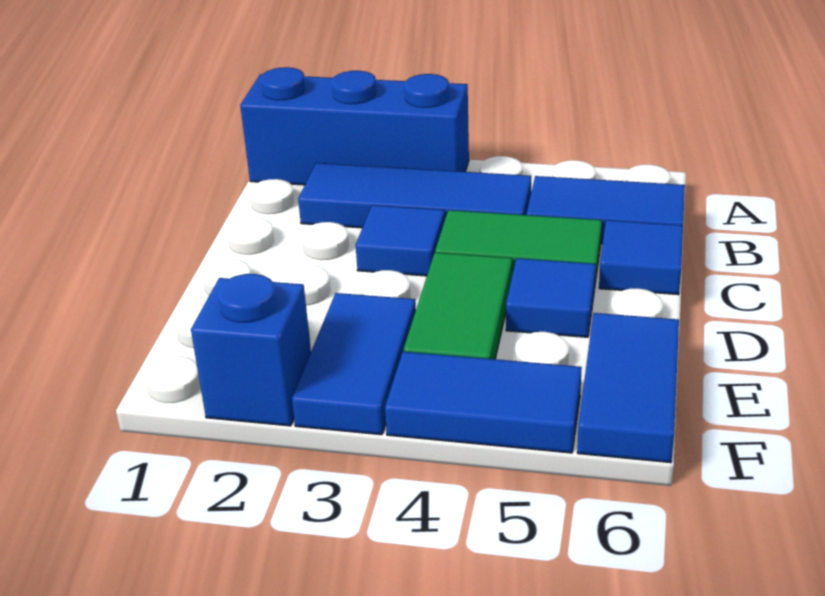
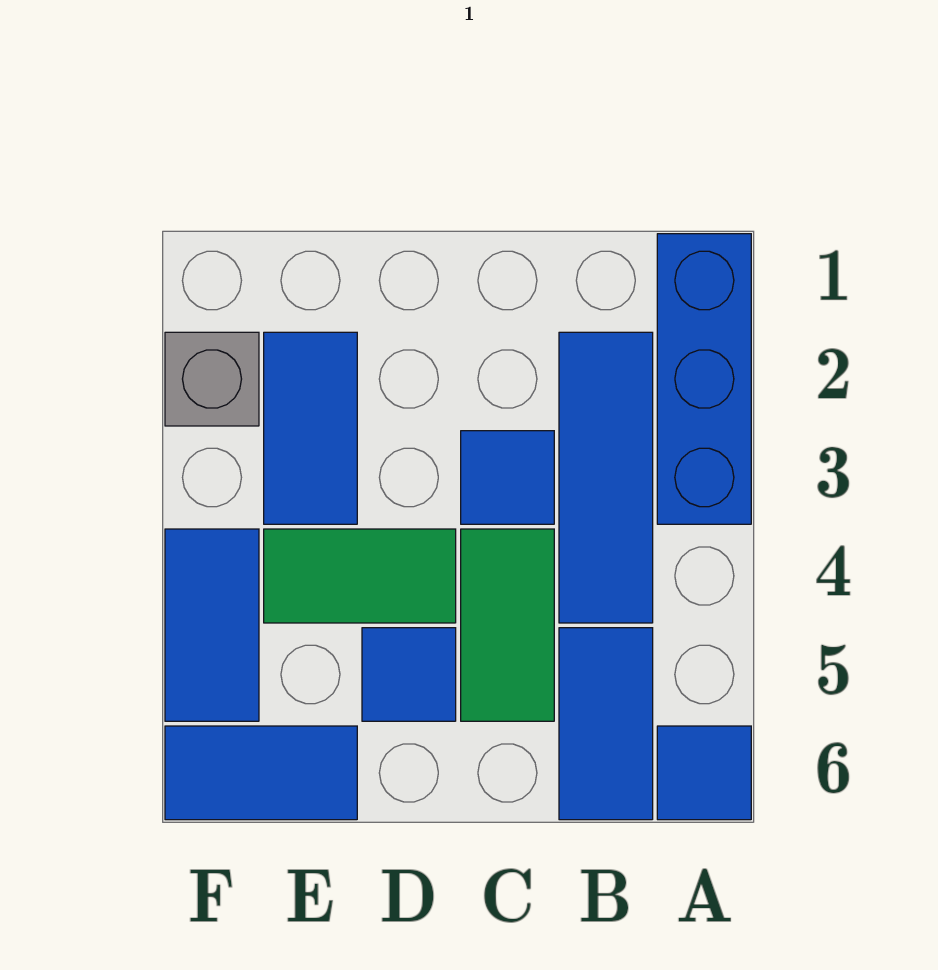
blue tile C6 level 1 -> blue tile A6 level 1
blue tile E3:F3 level 1 -> blue tile E2:E3 level 1
blue brick F2 level 1 -> grey brick F2 level 1

